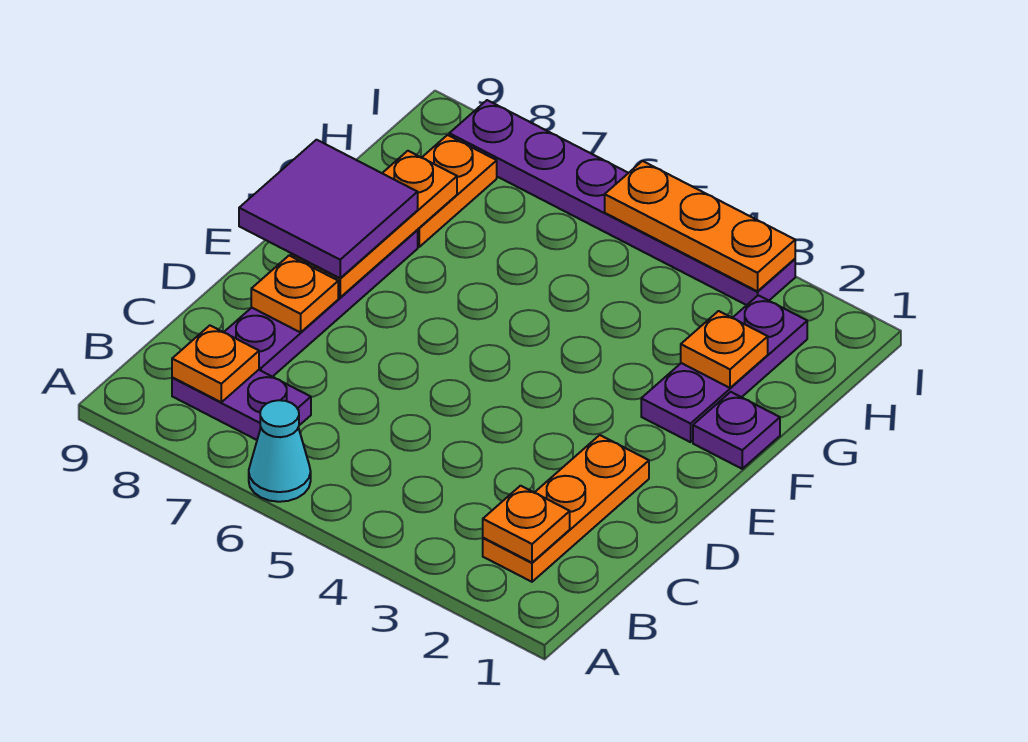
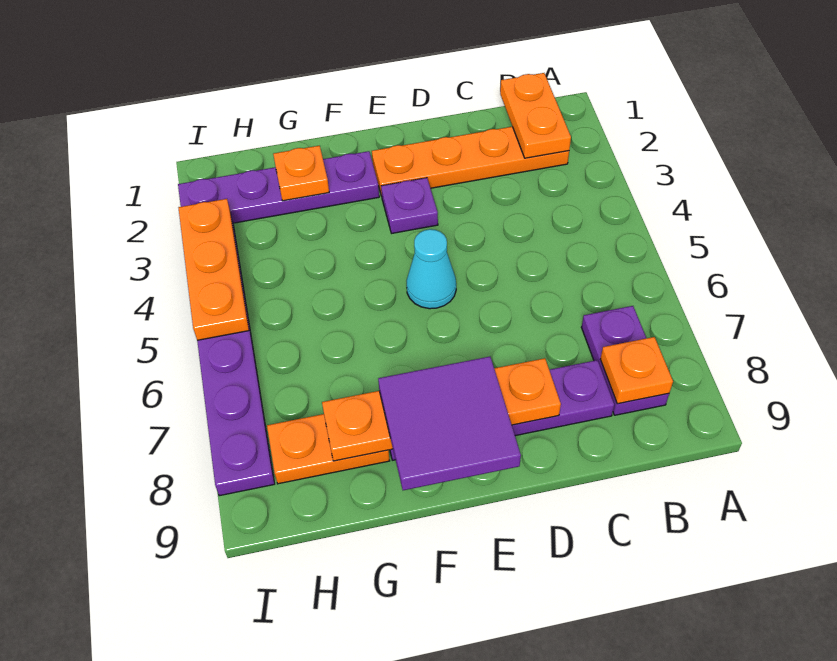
cyan cone A6 level 1 -> cyan cone E5 level 1
orange plate B2:D2 level 1 -> orange plate B2:E2 level 1
orange plate B2 level 2 -> orange plate B1:B2 level 2
purple plate F1 level 1 -> purple plate E3 level 1
purple plate F2:H2 level 1 -> purple plate F2:I2 level 1

